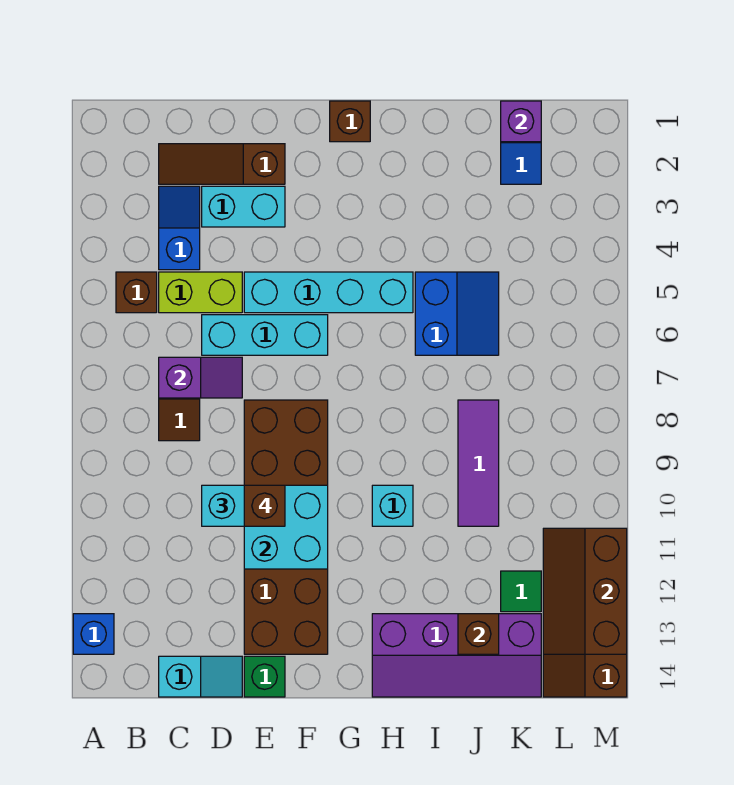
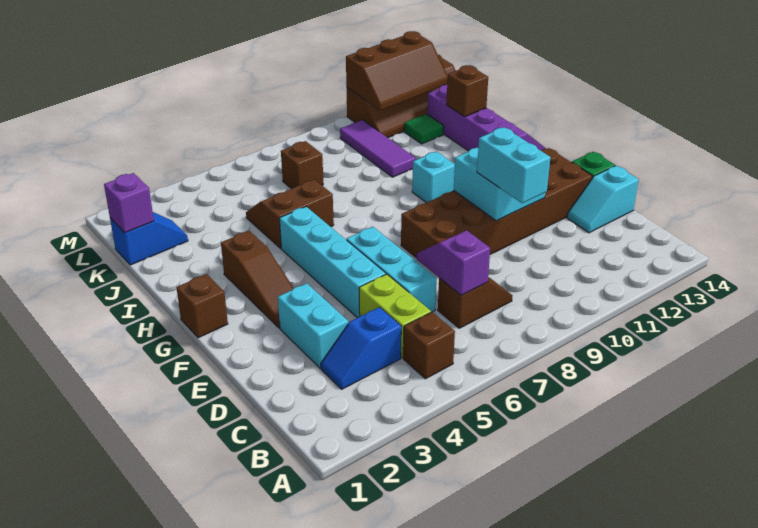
blue brick A13 level 1 -> none
brown slope C2:E2 level 1 top E -> brown slope F3:H3 level 1 top H
cyan slope C14:D14 level 1 top C -> cyan slope D13:D14 level 1 top 14
brown brick E10 level 4 -> brown brick K7 level 1
blue slope I5:J6 level 1 top I -> brown slope I5:J6 level 1 top I
purple tile J8:J10 level 1 -> purple tile J10:L10 level 1

